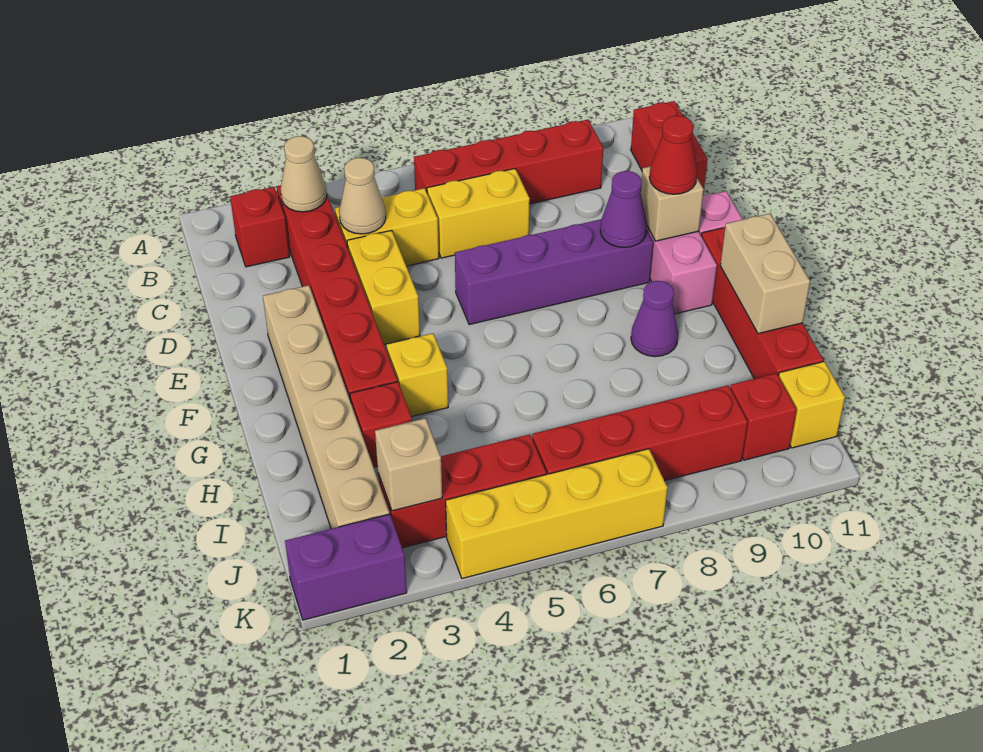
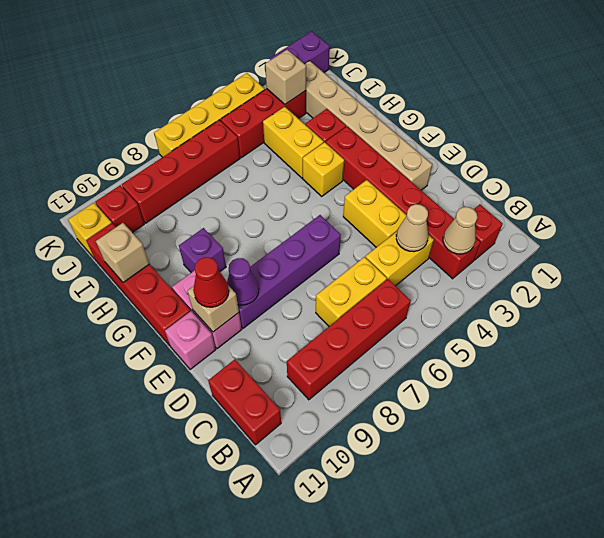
purple cone G9 level 1 -> purple brick G9 level 1
tan brick G11:H11 level 2 -> tan brick H11 level 2
none -> yellow brick H4:I4 level 1

